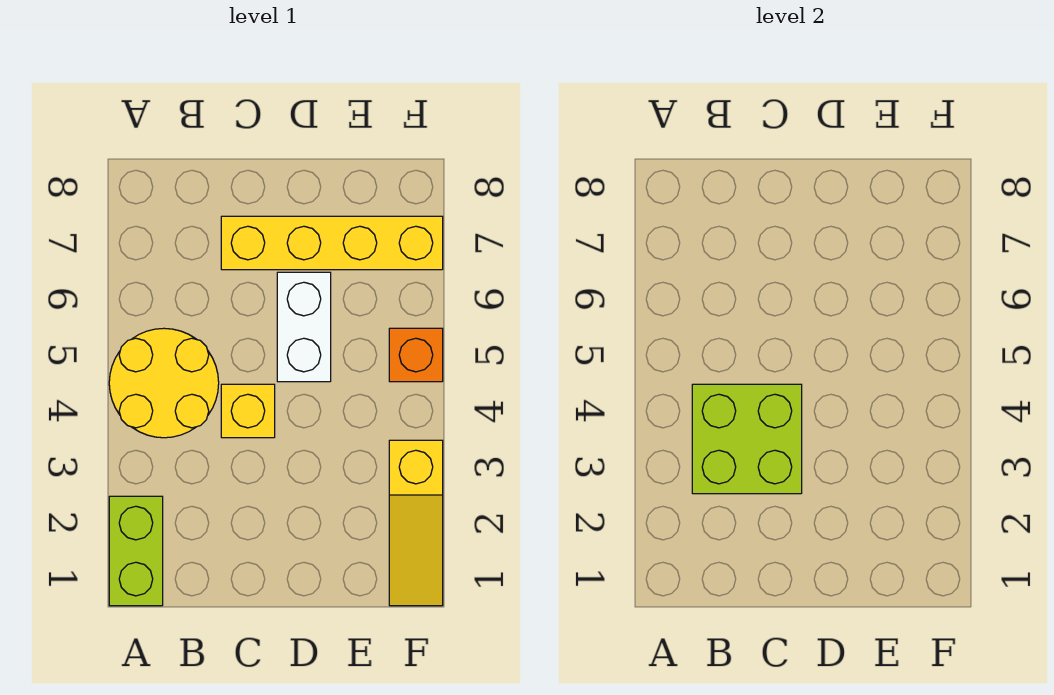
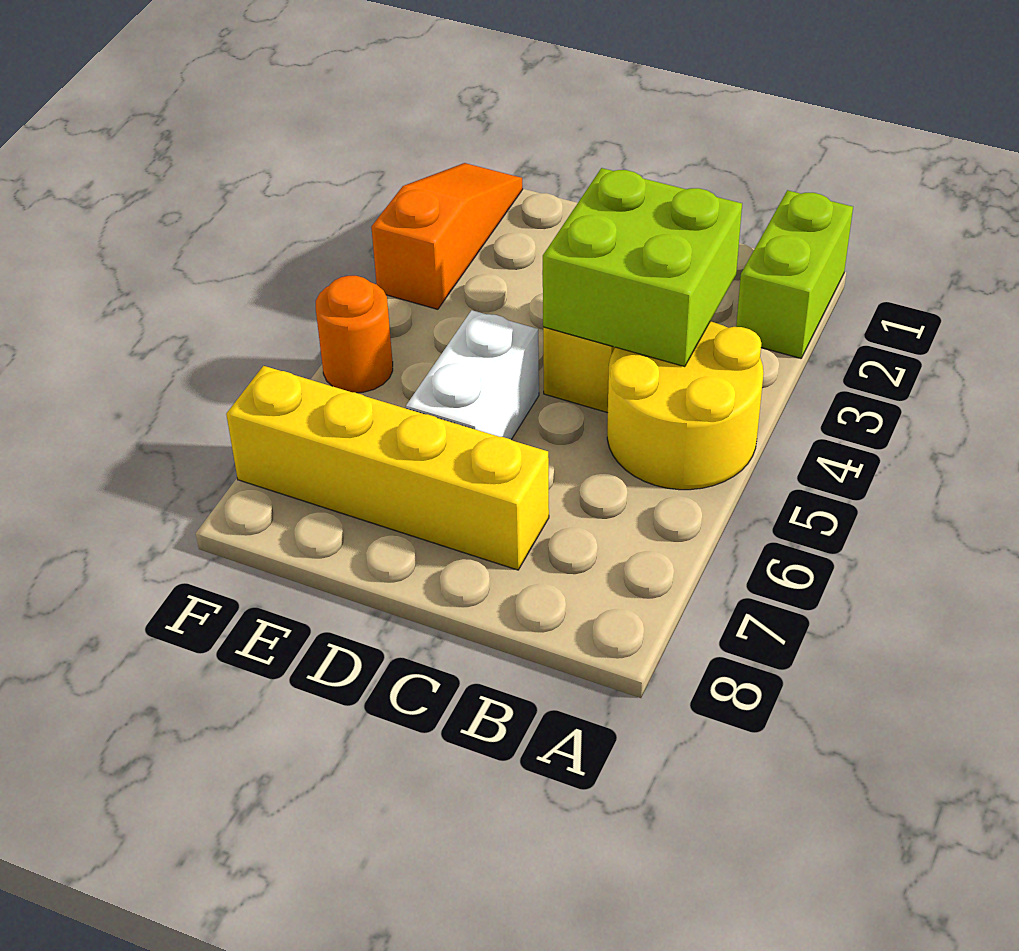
yellow slope F1:F3 level 1 top 3 -> orange slope F1:F3 level 1 top 3
orange brick F5 level 1 -> orange round brick F5 level 1

